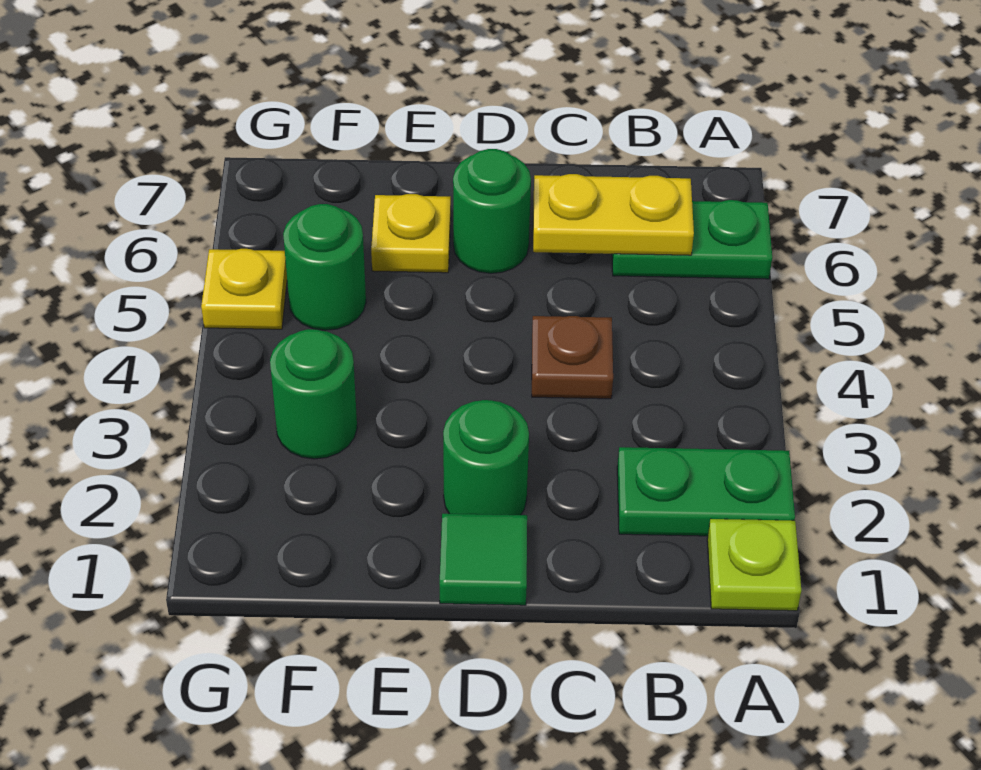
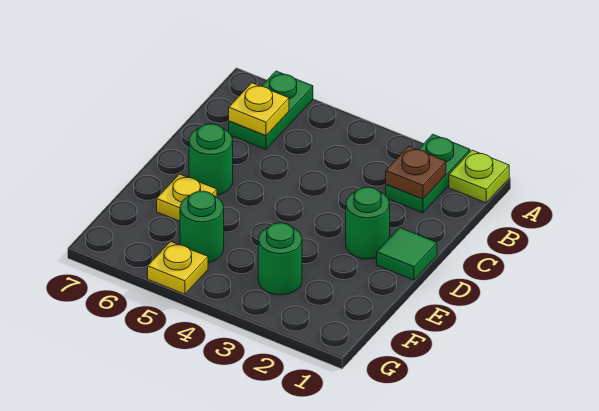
yellow plate B6:C6 level 2 -> yellow plate B6 level 2
brown plate C4 level 1 -> brown plate B2 level 2

